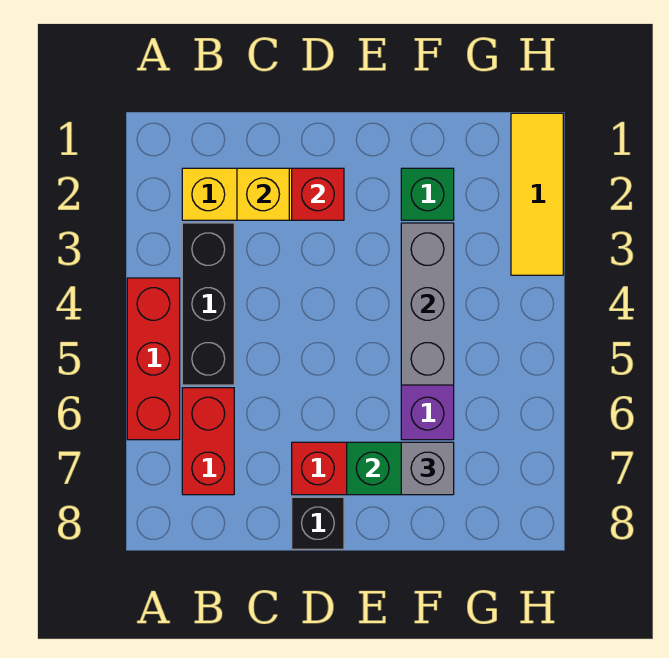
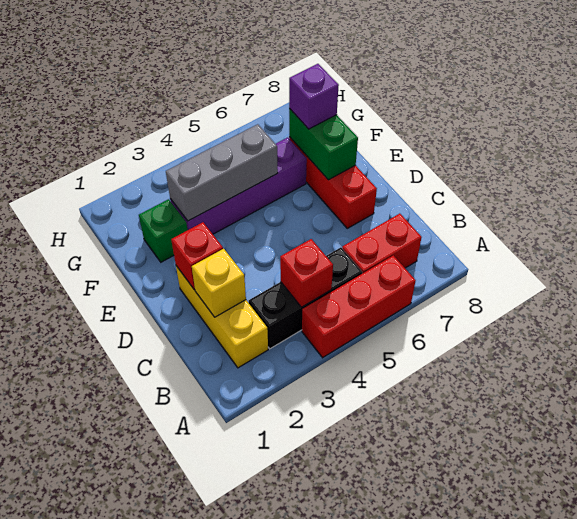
none -> red brick B4 level 2
black brick D8 level 1 -> none
grey brick F7 level 3 -> purple brick F7 level 3
yellow tile H1:H3 level 1 -> none

